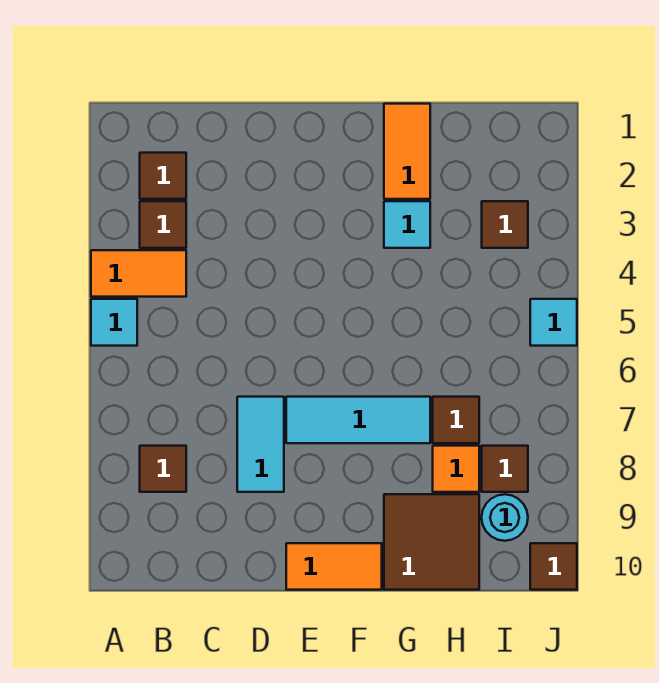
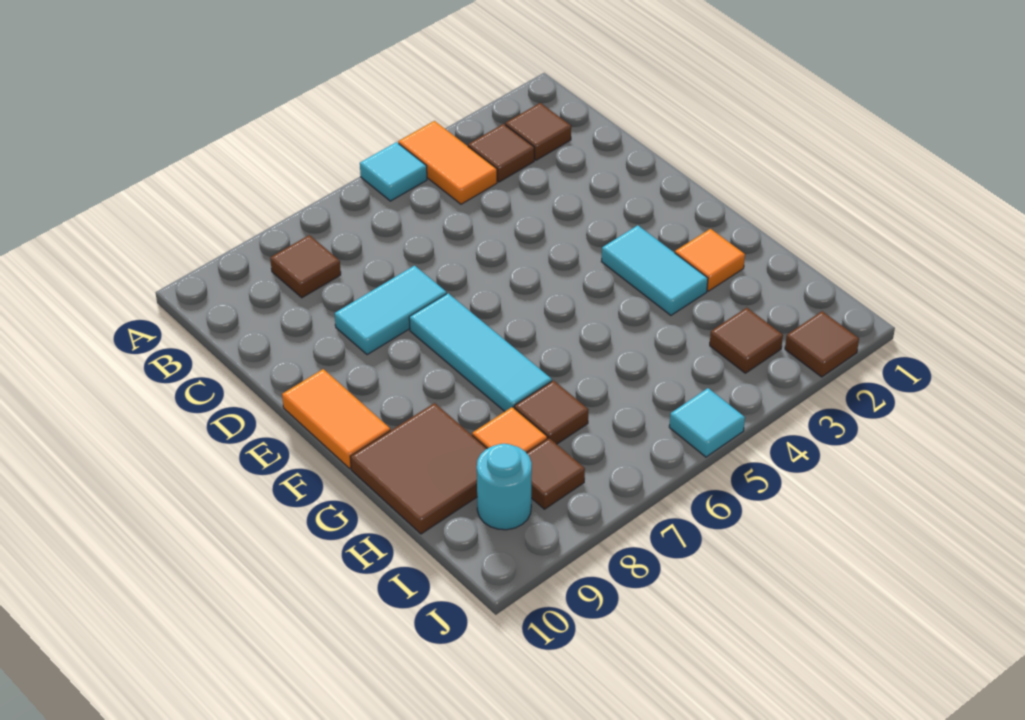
orange tile G1:G2 level 1 -> orange tile G2 level 1
cyan tile G3 level 1 -> cyan tile F3:G3 level 1
brown tile J10 level 1 -> brown tile J2 level 1

